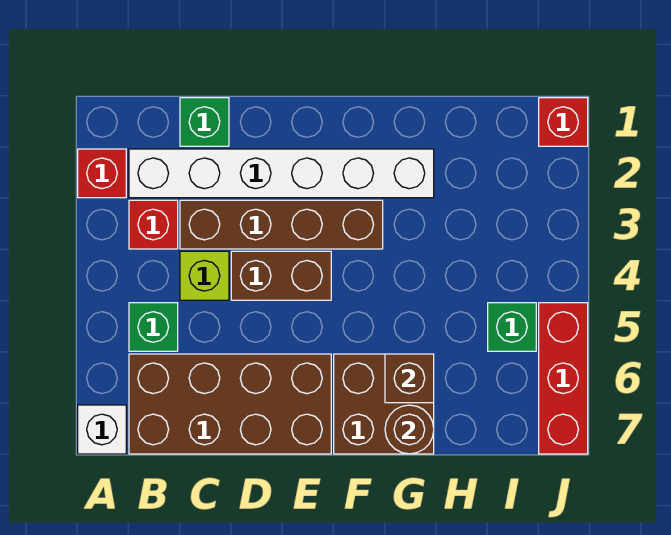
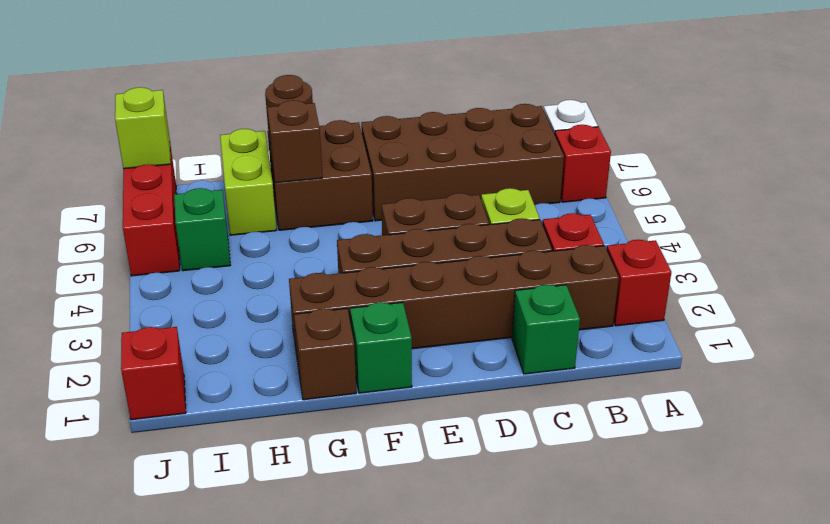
none -> red brick A6 level 1
white brick B2:G2 level 1 -> brown brick B2:G2 level 1
green brick B5 level 1 -> green brick F1 level 1
none -> brown brick G1 level 1
none -> lime brick H6:H7 level 1
none -> lime brick J7 level 2

